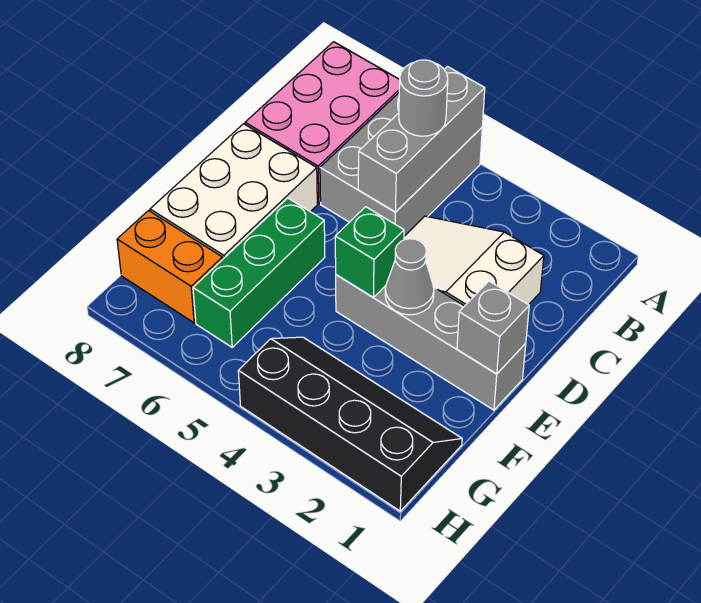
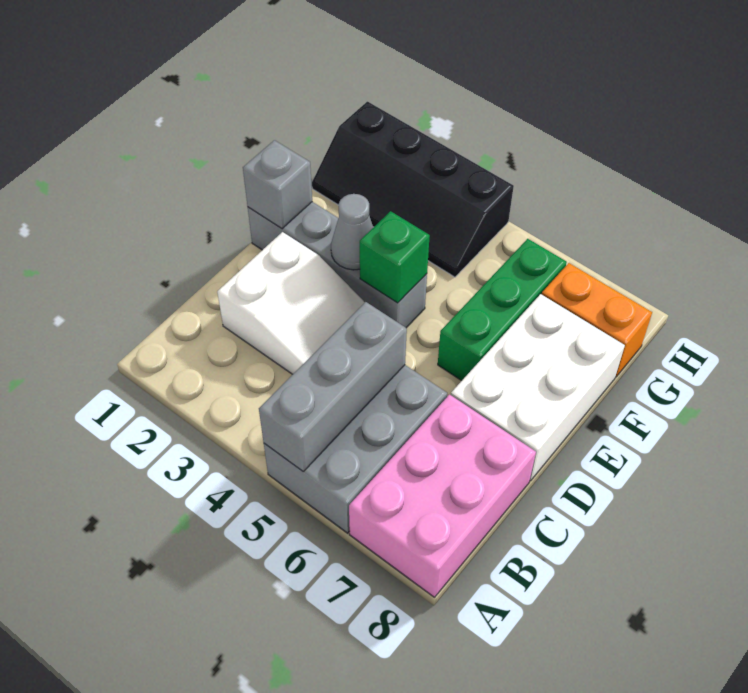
grey round brick B5 level 3 -> none

